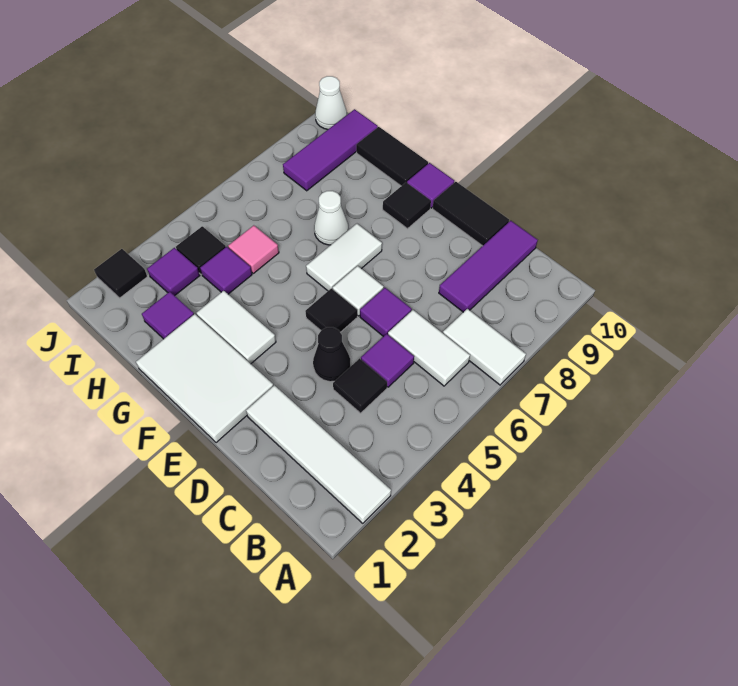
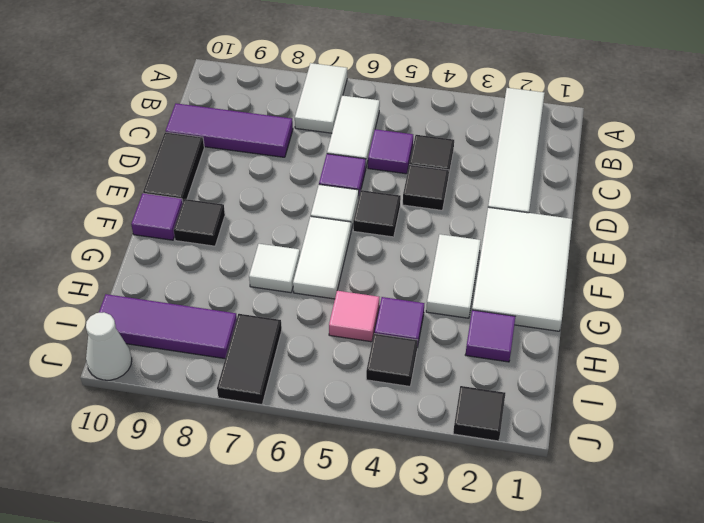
black cone D4 level 1 -> black tile D4 level 1
white tile F6:F7 level 1 -> white tile F6:G6 level 1
white cone G7 level 1 -> white tile G7 level 1
black tile G10:H10 level 1 -> black tile I7:J7 level 1
purple tile I3 level 1 -> none

